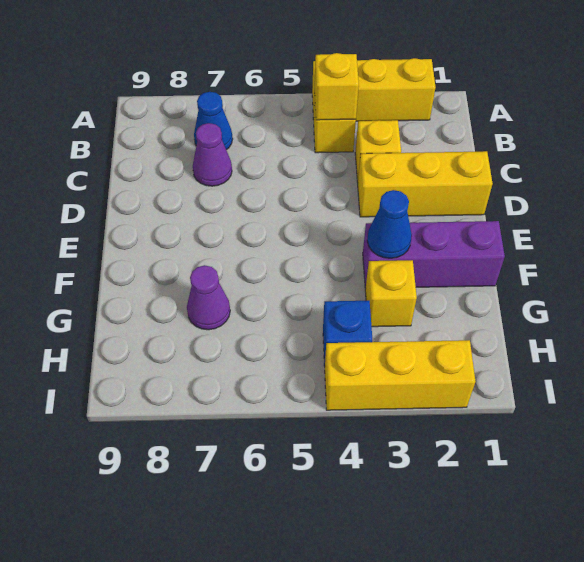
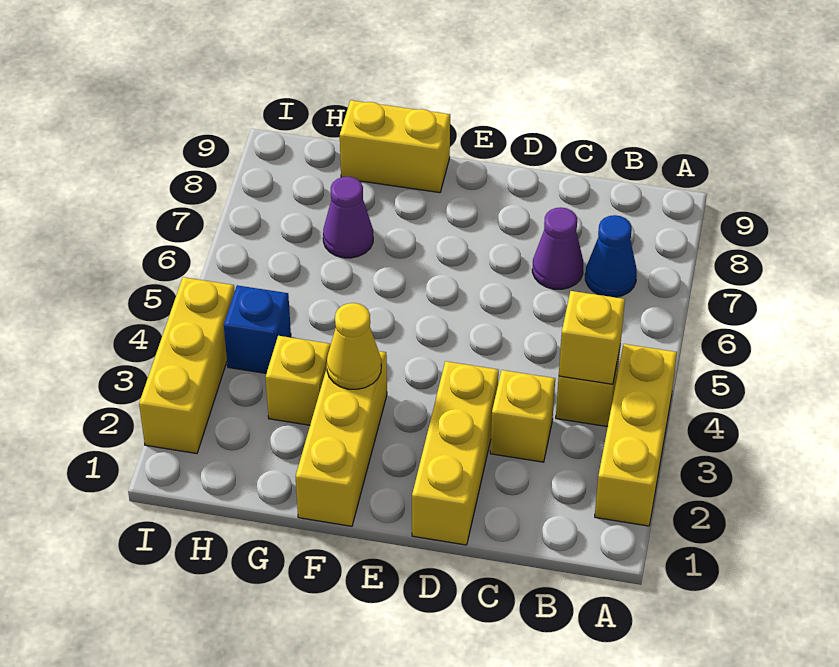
purple brick F1:F3 level 1 -> yellow brick F1:F3 level 1
blue cone F3 level 2 -> yellow cone F3 level 2
none -> yellow brick F9:G9 level 1

